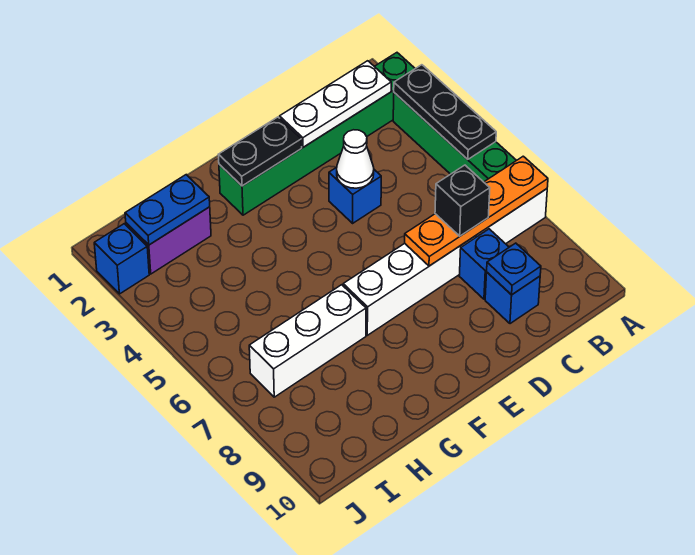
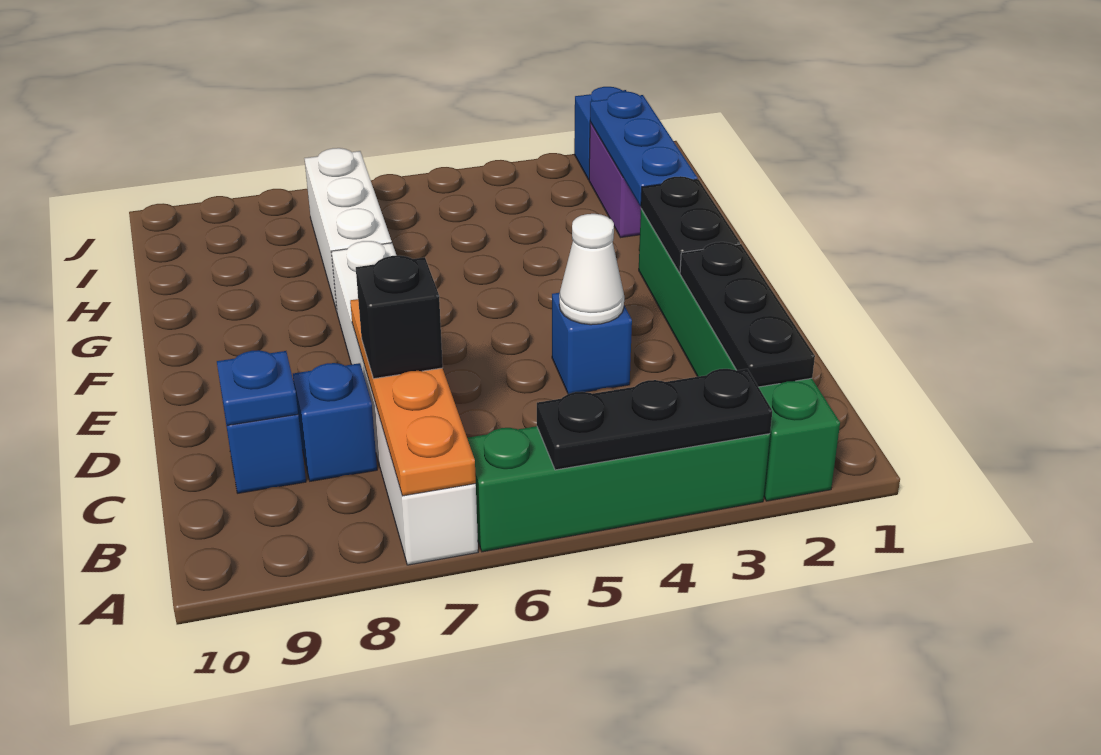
white plate B2:D2 level 2 -> black plate B2:D2 level 2
blue plate H2:I2 level 2 -> blue plate G2:I2 level 2

